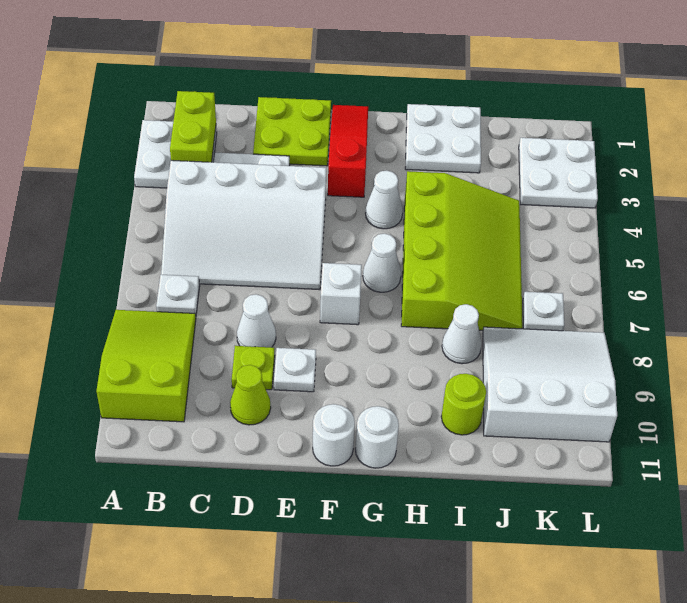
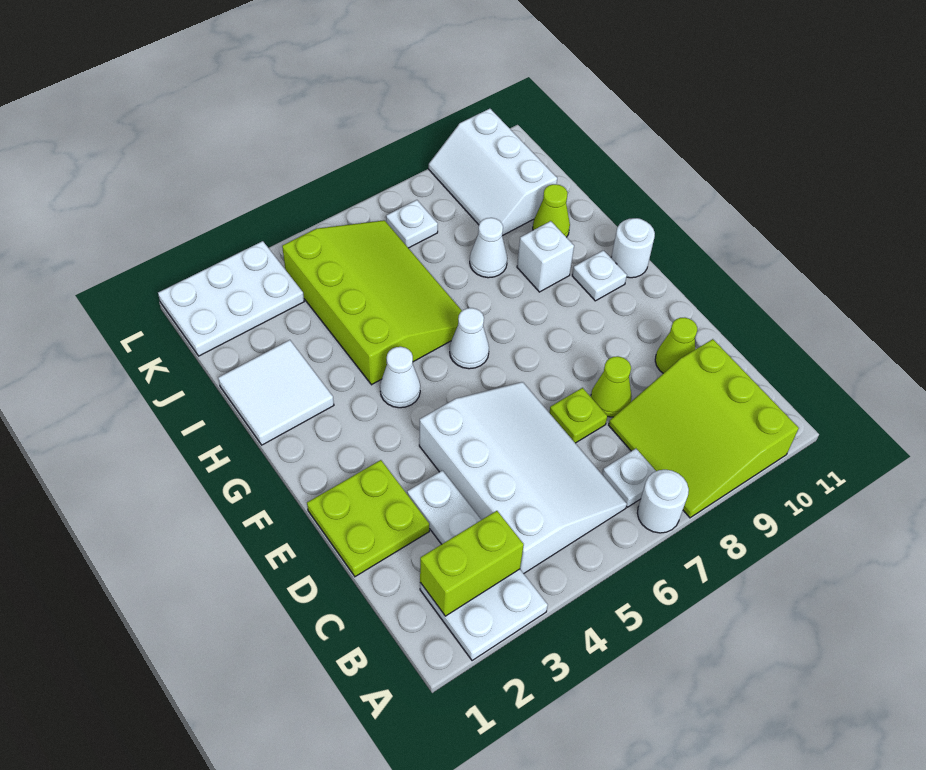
lime slope A8:B10 level 1 top 10 -> lime slope A8:C10 level 1 top 10
white cone D8 level 1 -> lime cone D8 level 1
lime plate D9 level 1 -> lime plate D7 level 1
white plate E9 level 1 -> white plate G10 level 1
red slope F1:F3 level 1 top 3 -> none
white brick F7 level 1 -> white brick H9 level 1
white round brick F11 level 1 -> white round brick A7 level 1
white plate H1:I2 level 1 -> white tile H1:I2 level 1
lime slope H4:J7 level 1 top H -> lime slope H4:K6 level 1 top 4
lime round brick I10 level 1 -> lime cone I10 level 1
white slope J8:L10 level 1 top 10 -> white slope J9:L10 level 1 top 10
white plate K2:L3 level 1 -> white plate K1:L3 level 1

